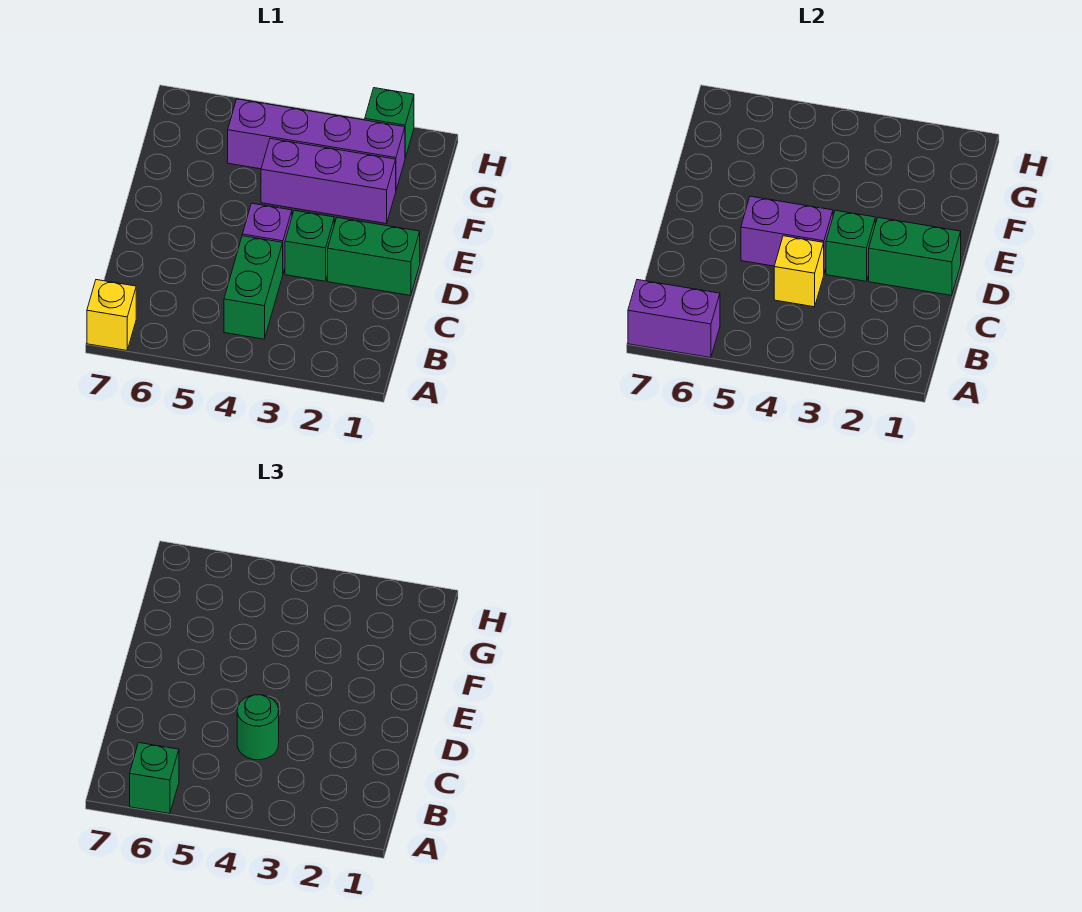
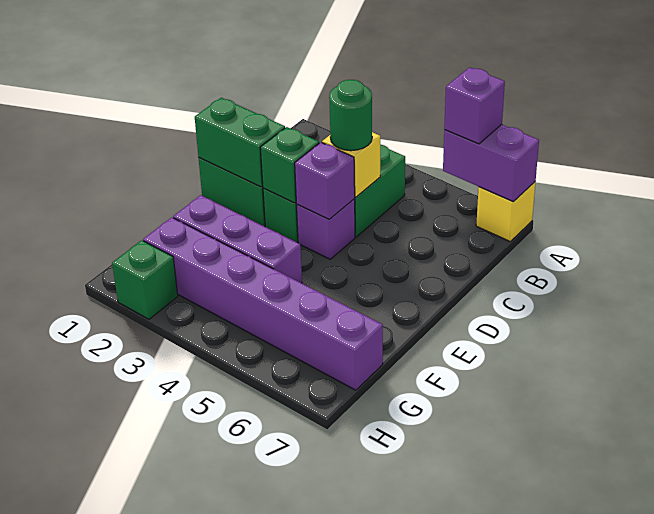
green brick A6 level 3 -> purple brick A6 level 3
purple brick D4:D5 level 2 -> purple brick D4 level 2
purple brick G2:G5 level 1 -> purple brick G2:G7 level 1

